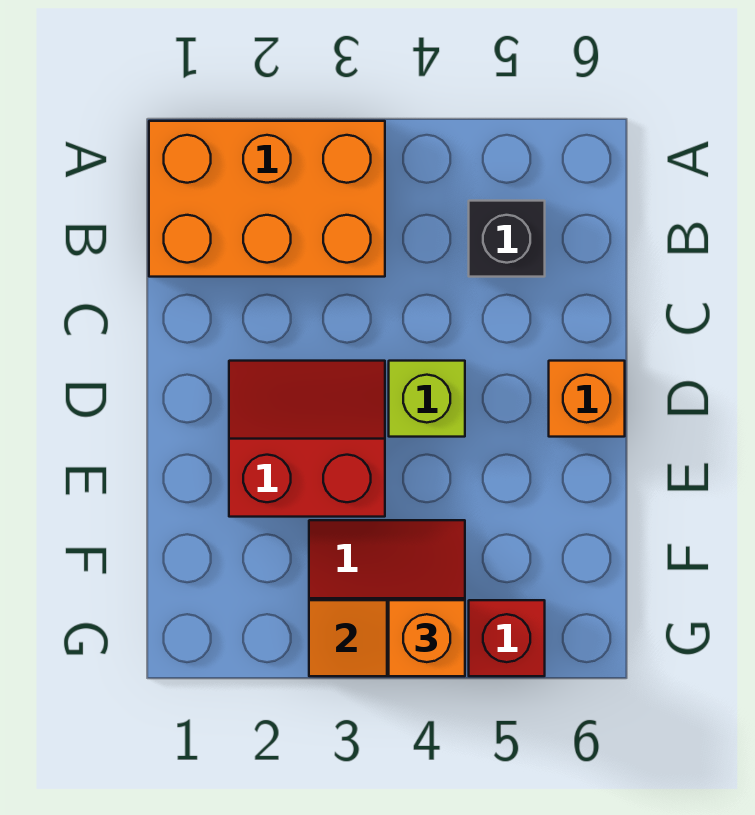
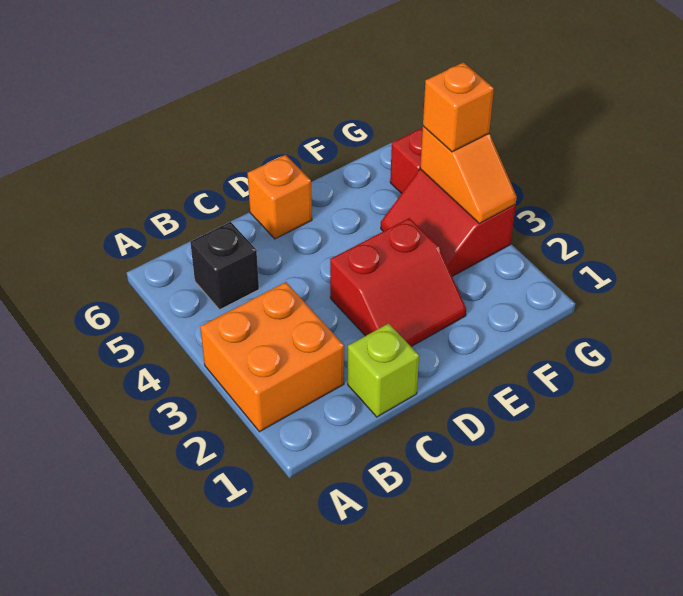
orange brick A1:B3 level 1 -> orange brick A2:B3 level 1
red slope D2:E3 level 1 top E -> red slope D2:E3 level 1 top 3
lime brick D4 level 1 -> lime brick C1 level 1

